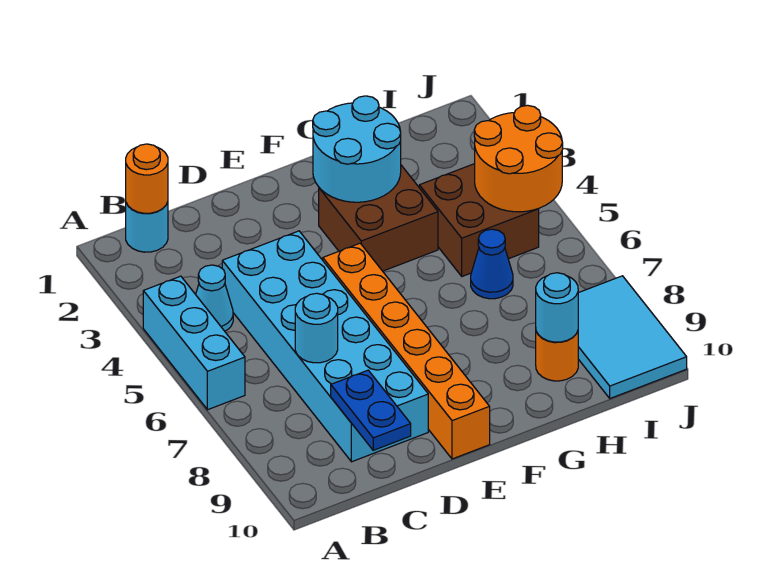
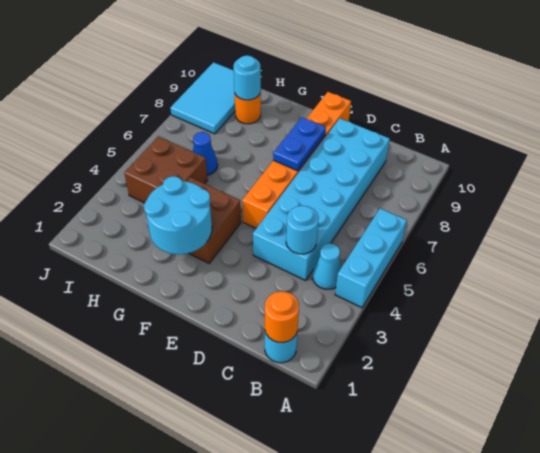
cyan round brick C7 level 2 -> cyan round brick C4 level 2
blue plate C9:C10 level 2 -> blue plate E7:E8 level 2
orange round brick I4:J5 level 2 -> none

